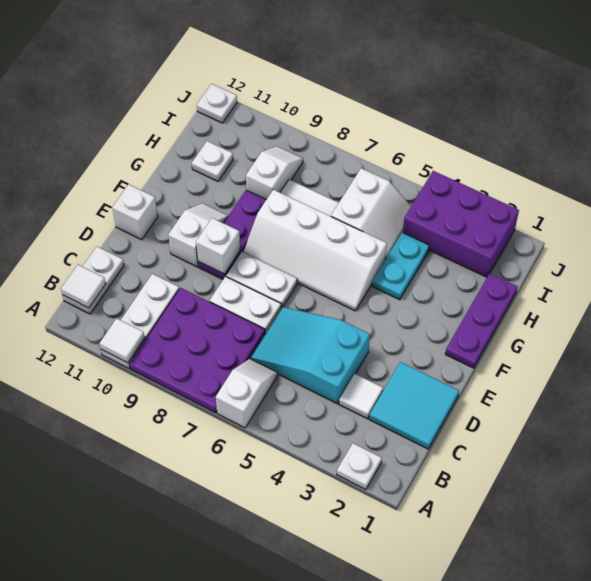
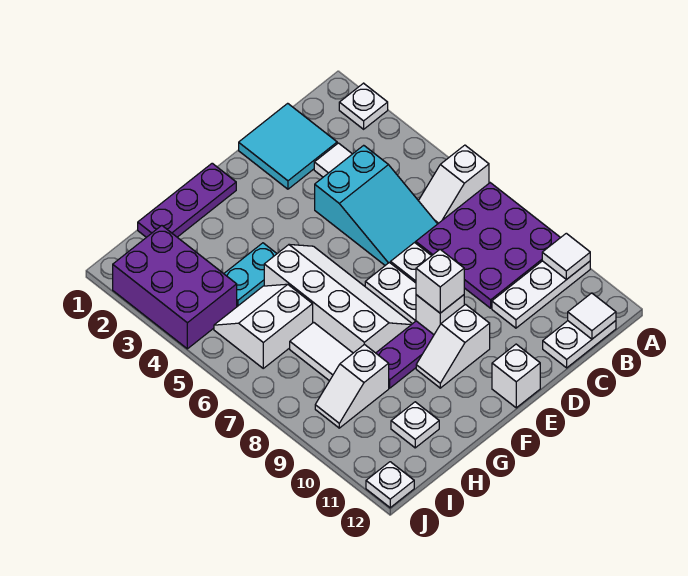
none -> white brick E9 level 3

